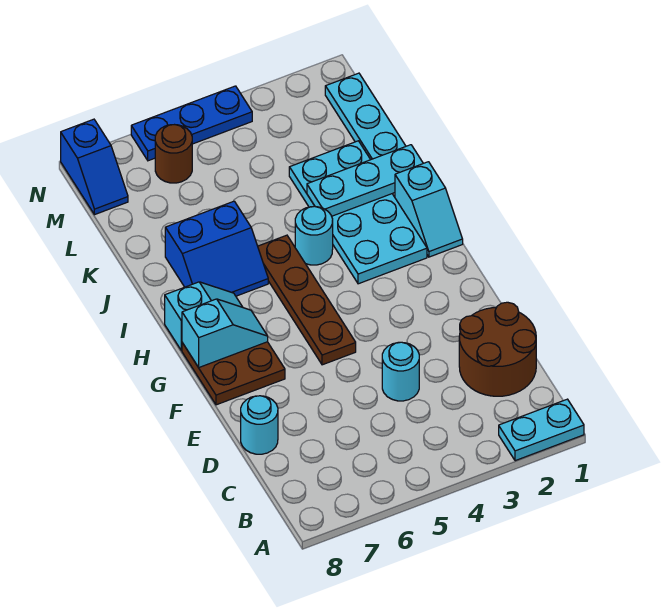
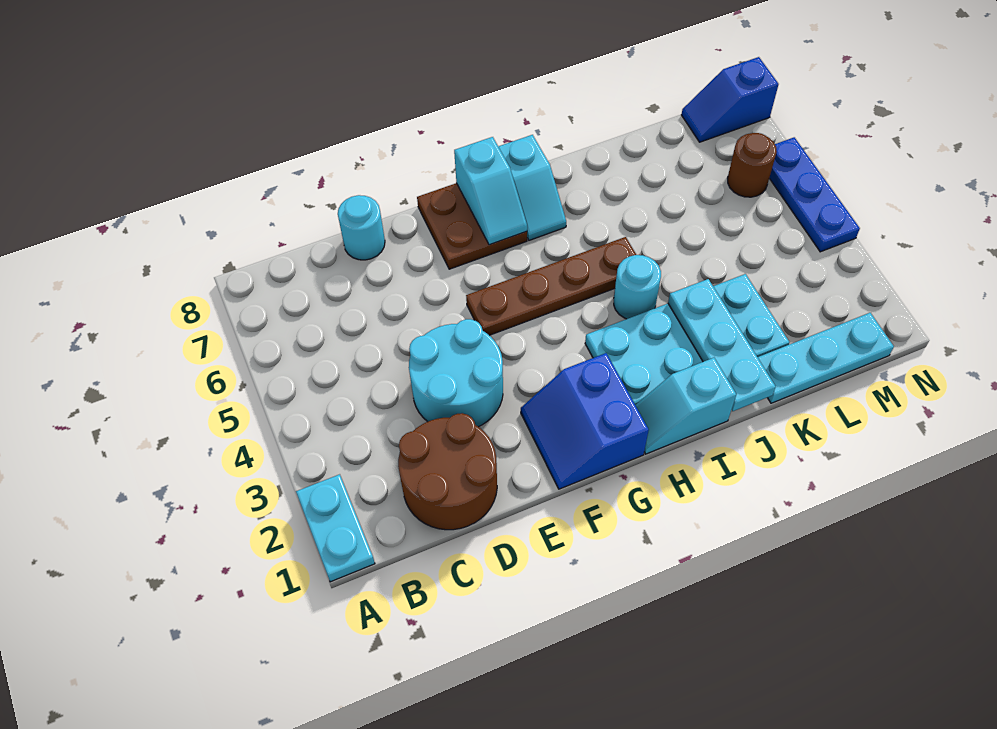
cyan round brick D4 level 1 -> cyan round brick D3:E4 level 1
blue slope I6:J7 level 1 top J -> blue slope F1:G2 level 1 top G

